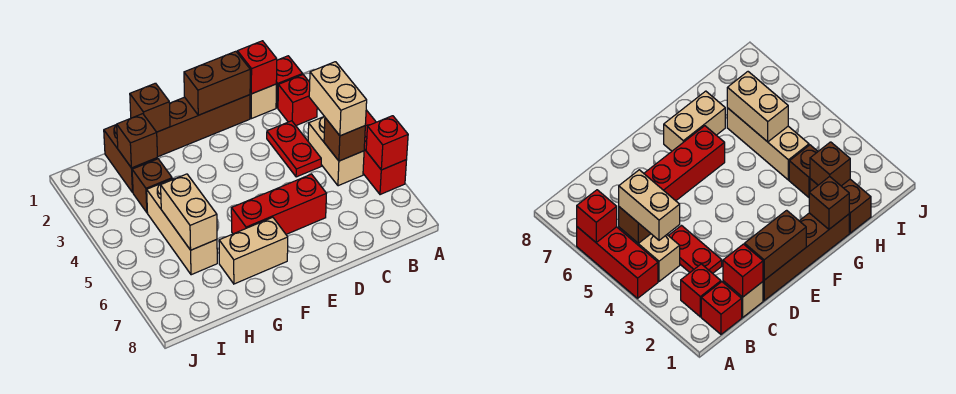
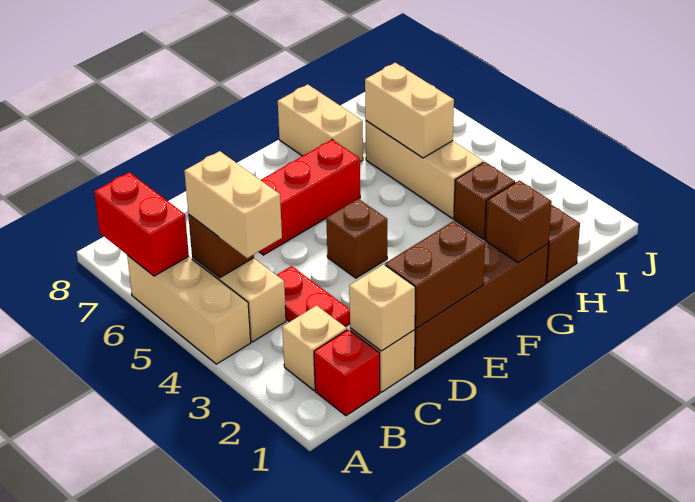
red brick A4:A6 level 1 -> tan brick A4:A6 level 1
red brick A6 level 2 -> red brick A6:A7 level 2
red brick B2 level 1 -> tan brick B2 level 1
red brick C1 level 2 -> tan brick C1 level 2
tan brick F7:G7 level 1 -> tan brick G7:G8 level 1
brown brick H2 level 2 -> brown brick E4 level 1

